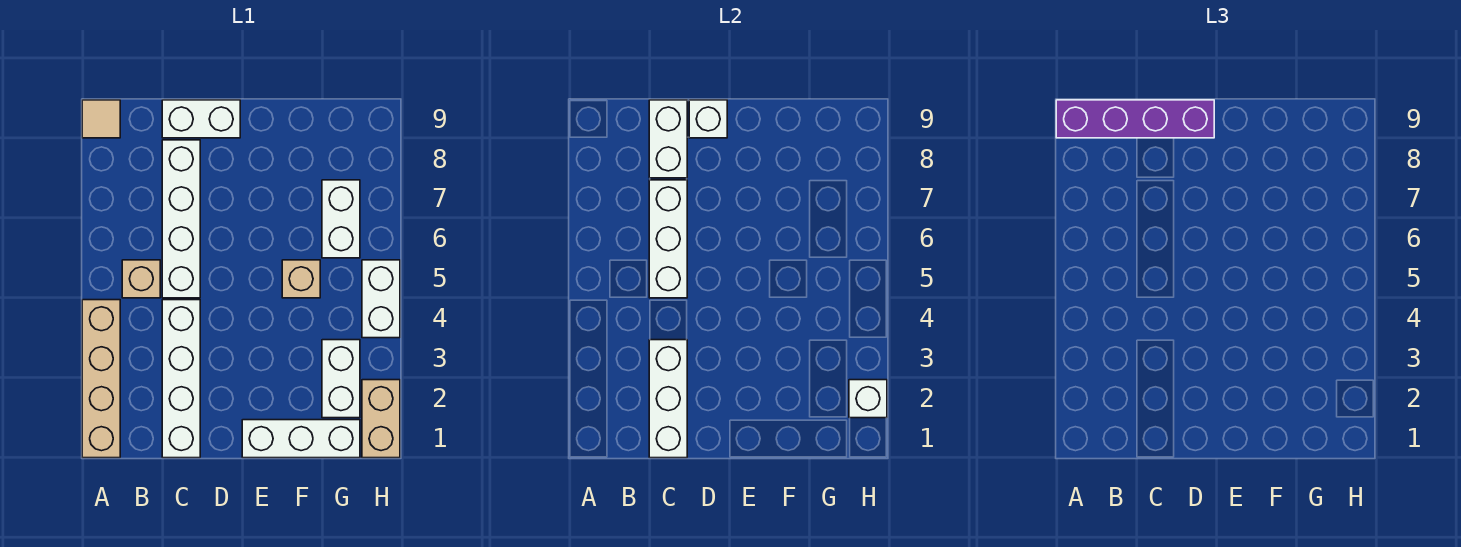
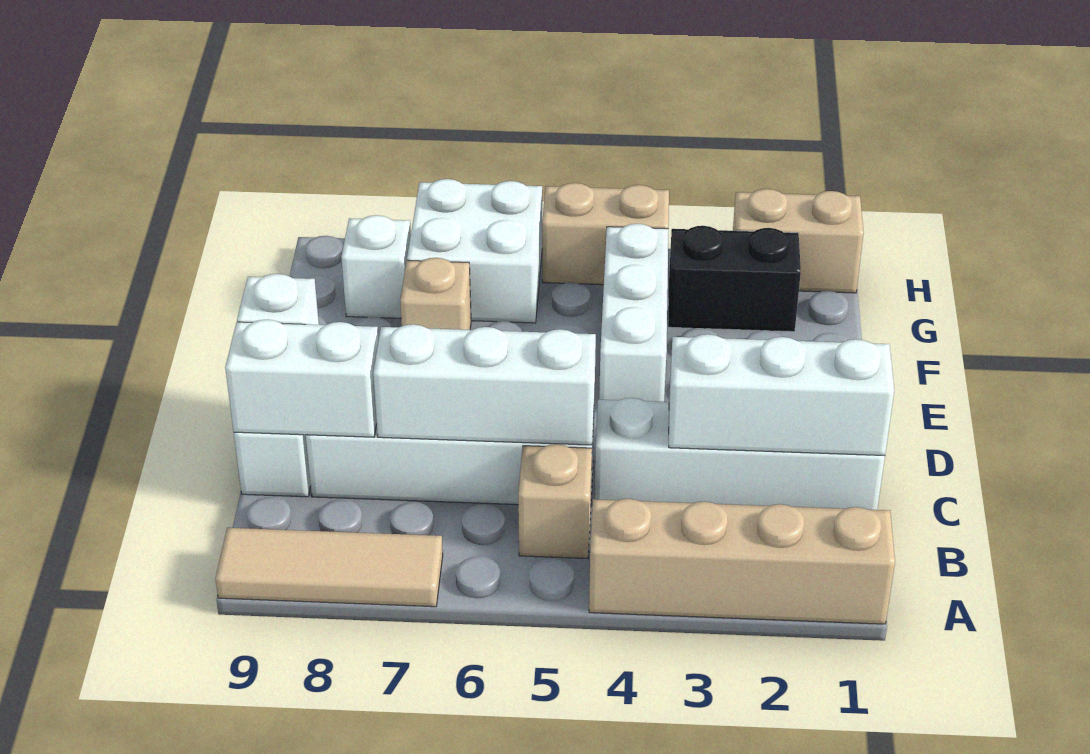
tan tile A9 level 1 -> tan tile A7:A9 level 1
purple brick A9:D9 level 3 -> none
white brick E1:G1 level 1 -> white brick E4:G4 level 1
tan brick F5 level 1 -> tan brick F7 level 1
white brick G2:G3 level 1 -> black brick G2:G3 level 1
white brick G6:G7 level 1 -> white brick G6:H7 level 1
white brick H2 level 2 -> white brick G8 level 1
white brick H4:H5 level 1 -> tan brick H4:H5 level 1

